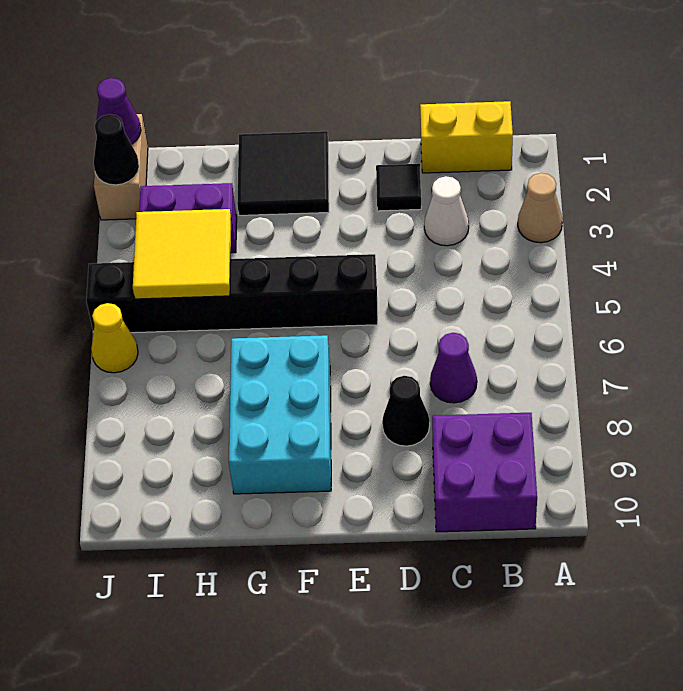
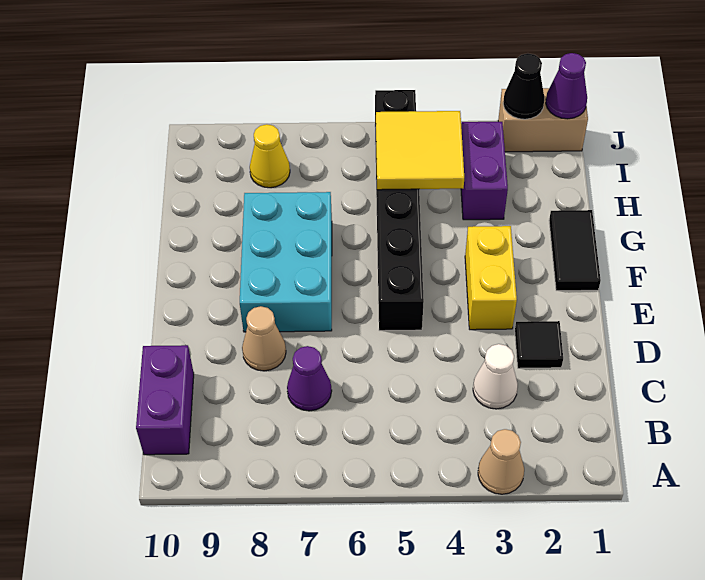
yellow brick B1:C1 level 1 -> yellow brick E3:F3 level 1
purple brick B9:C10 level 1 -> purple brick B10:C10 level 1
black cone D8 level 1 -> tan cone D8 level 1
black tile F1:G2 level 1 -> black tile F1:G1 level 1
cyan brick F7:G9 level 1 -> cyan brick E7:G8 level 1
yellow cone J6 level 1 -> yellow cone I8 level 1

